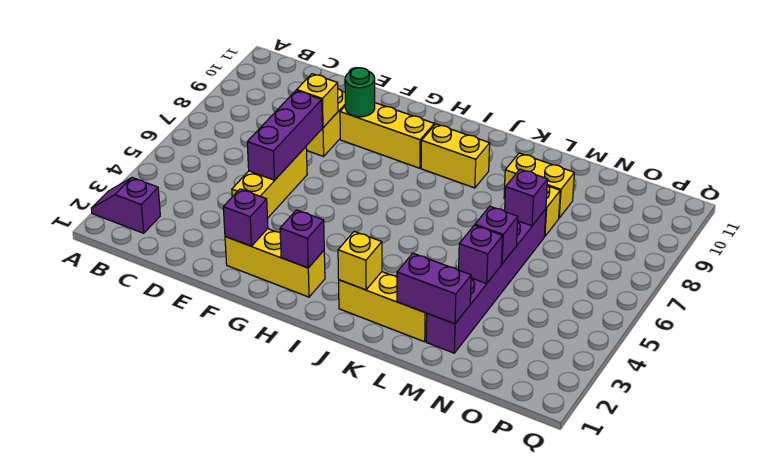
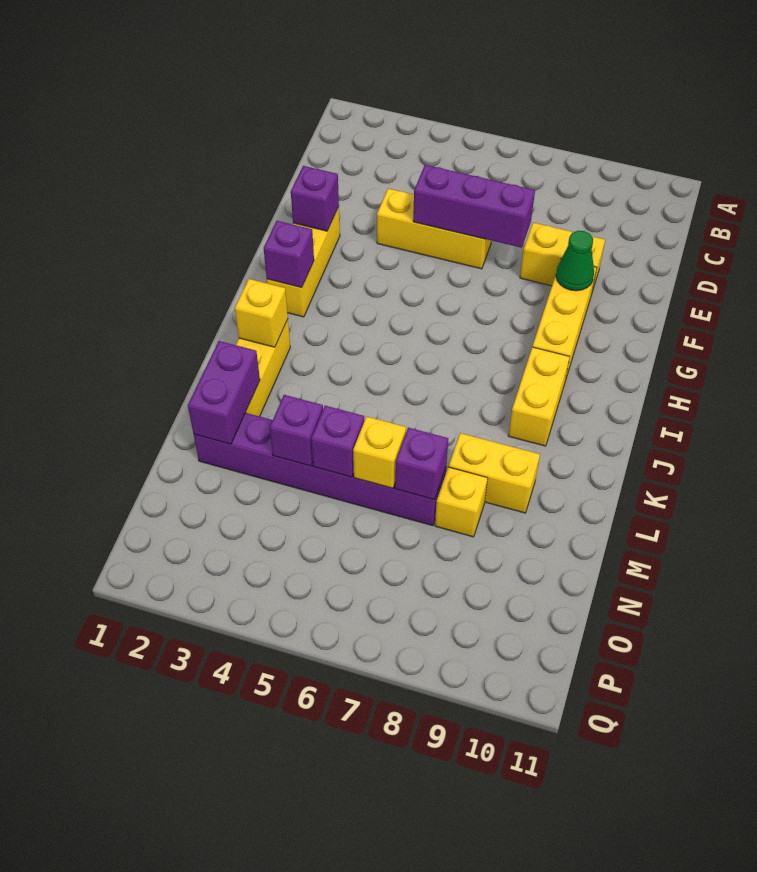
purple slope A2:B2 level 1 top B -> none
yellow brick E8 level 2 -> yellow brick M6 level 2
green round brick F9 level 2 -> green cone F9 level 2
yellow brick L9:M9 level 1 -> yellow brick L8:L9 level 1

